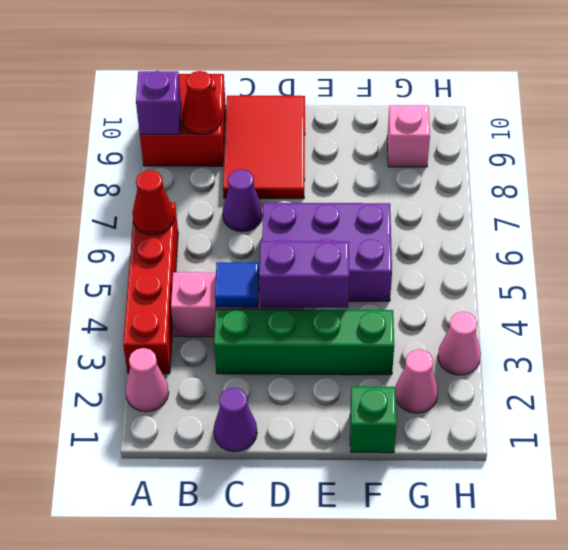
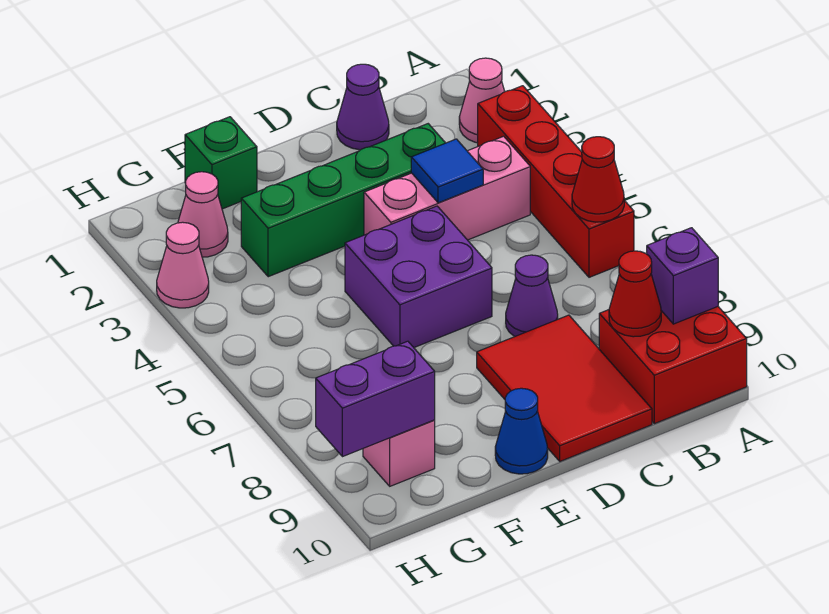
purple brick D4:E4 level 2 -> purple brick G9:H9 level 2
purple brick D5:F6 level 1 -> purple brick D5:E6 level 1
none -> blue cone E10 level 1

